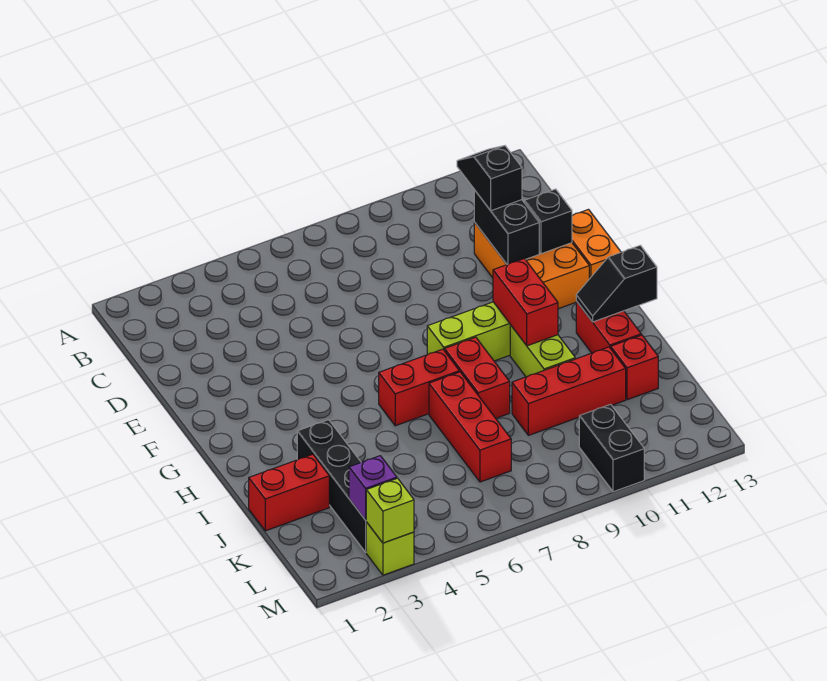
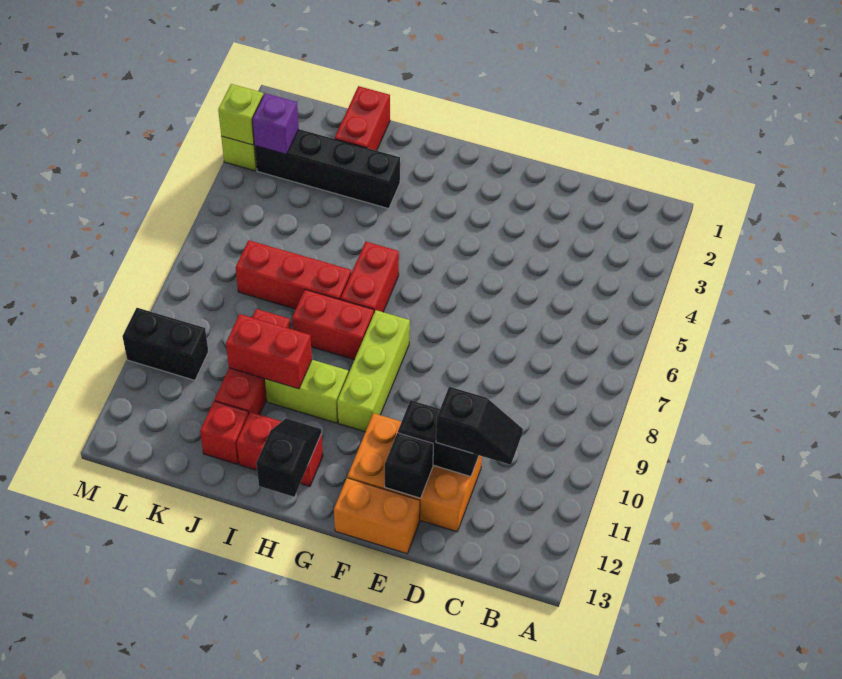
red brick G10:H10 level 2 -> red brick I10:J10 level 2

